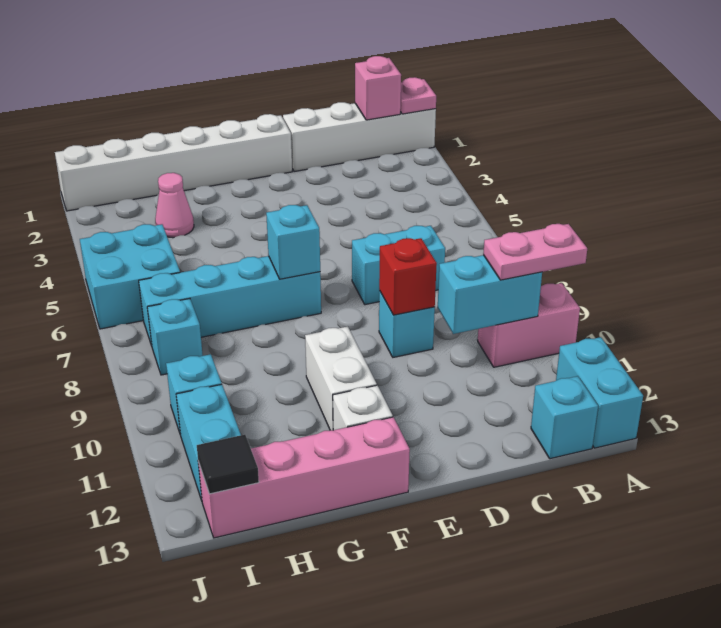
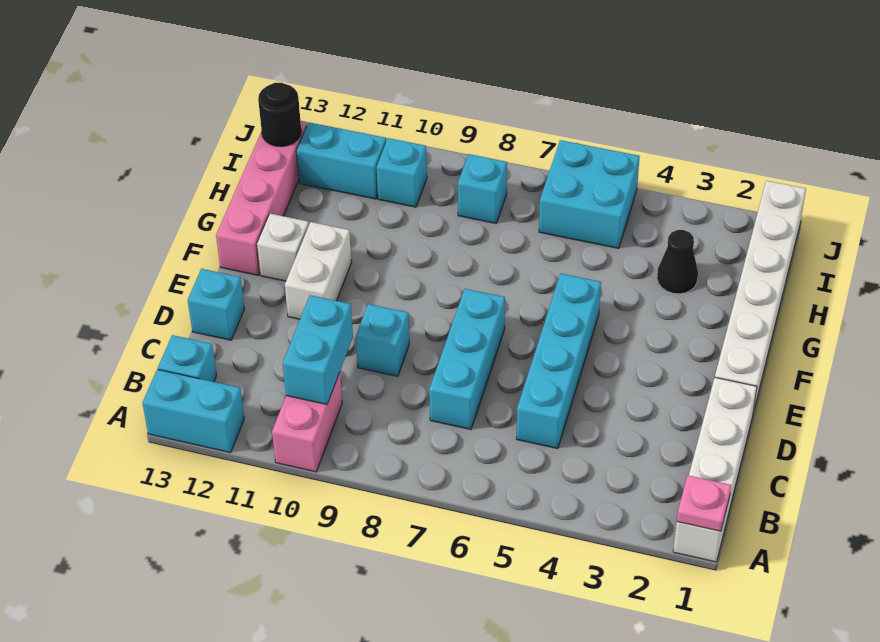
pink plate A10:B10 level 3 -> none
pink brick B1 level 2 -> none
cyan brick C7:D7 level 1 -> cyan brick C7:E7 level 1
red brick D9 level 2 -> none
cyan brick F7:I7 level 1 -> cyan brick C5:F5 level 1
cyan brick F7 level 2 -> cyan brick D13 level 1
white brick F10:F11 level 1 -> white brick E11:F11 level 1
pink cone H3 level 1 -> black cone H3 level 1
black tile I13 level 2 -> black round brick I13 level 2

